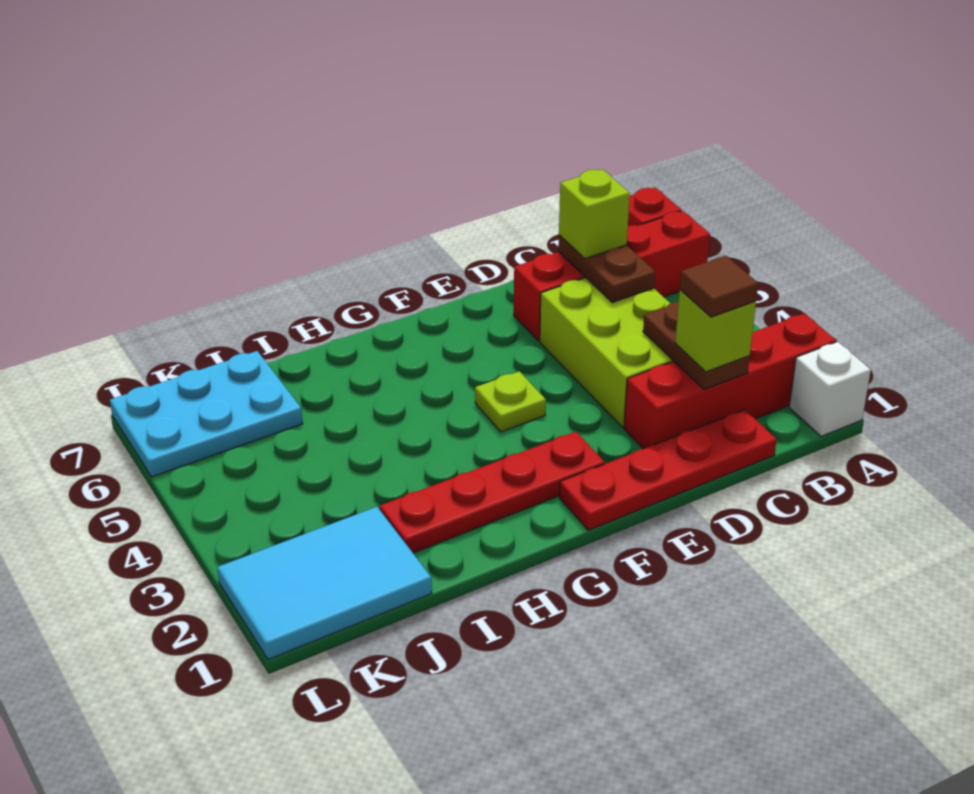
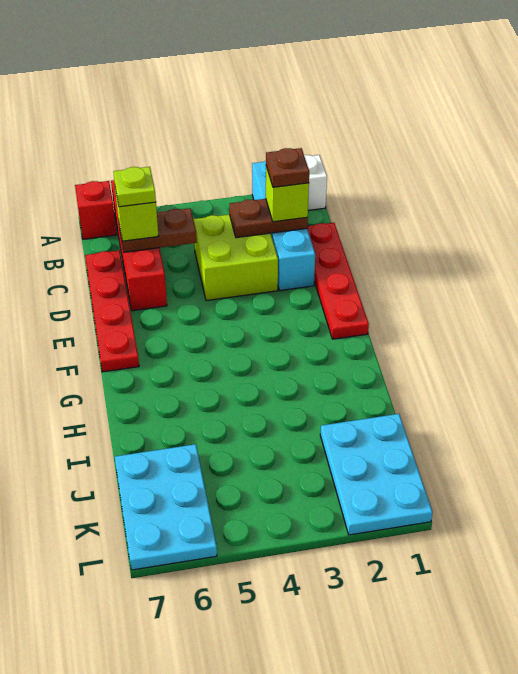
red brick A2:D2 level 1 -> cyan brick A2:D2 level 1
brown tile C2 level 4 -> brown plate C2 level 4
lime brick C3:D5 level 1 -> lime brick C3:D4 level 1
red plate F2:I2 level 1 -> red plate C7:F7 level 1
lime plate F4 level 1 -> lime plate C6 level 4
cyan tile J1:L2 level 1 -> cyan plate J1:L2 level 1

